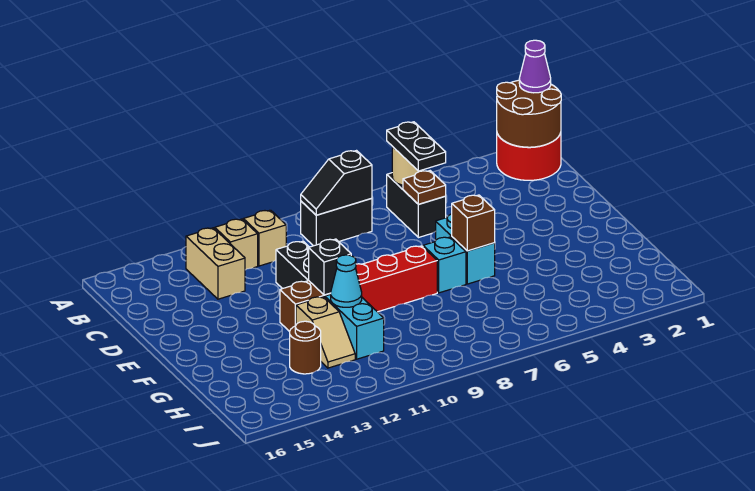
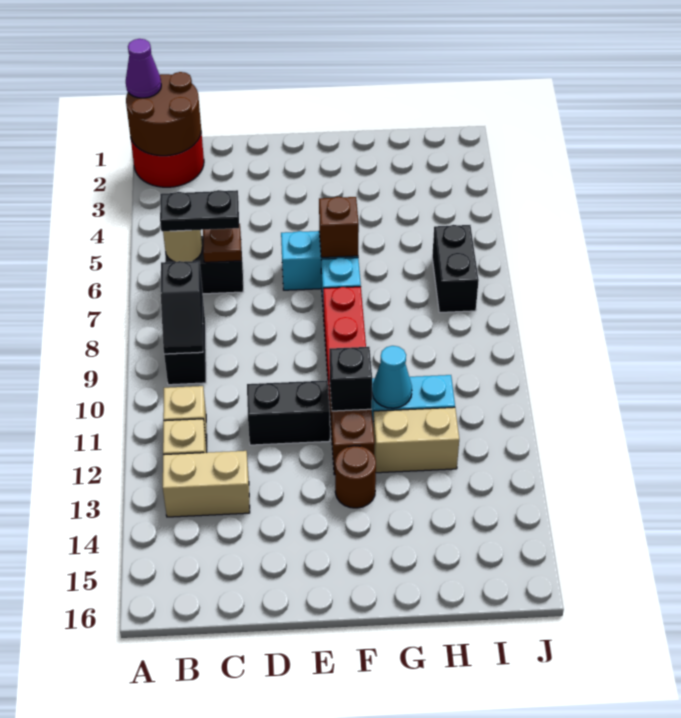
tan slope G12:H12 level 1 top G -> tan brick G12:H12 level 1
brown round brick H13 level 1 -> brown round brick F13 level 1
none -> black brick I6:I7 level 1

